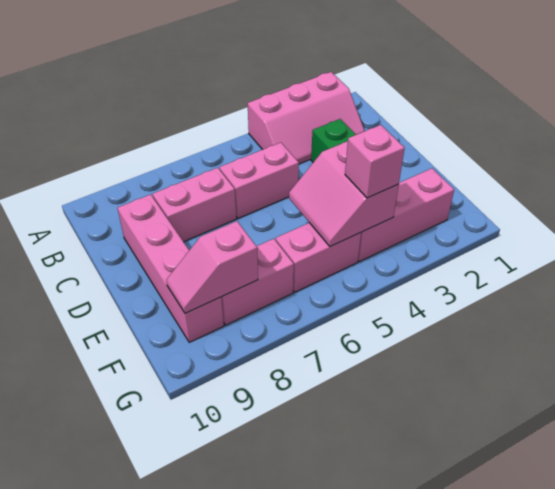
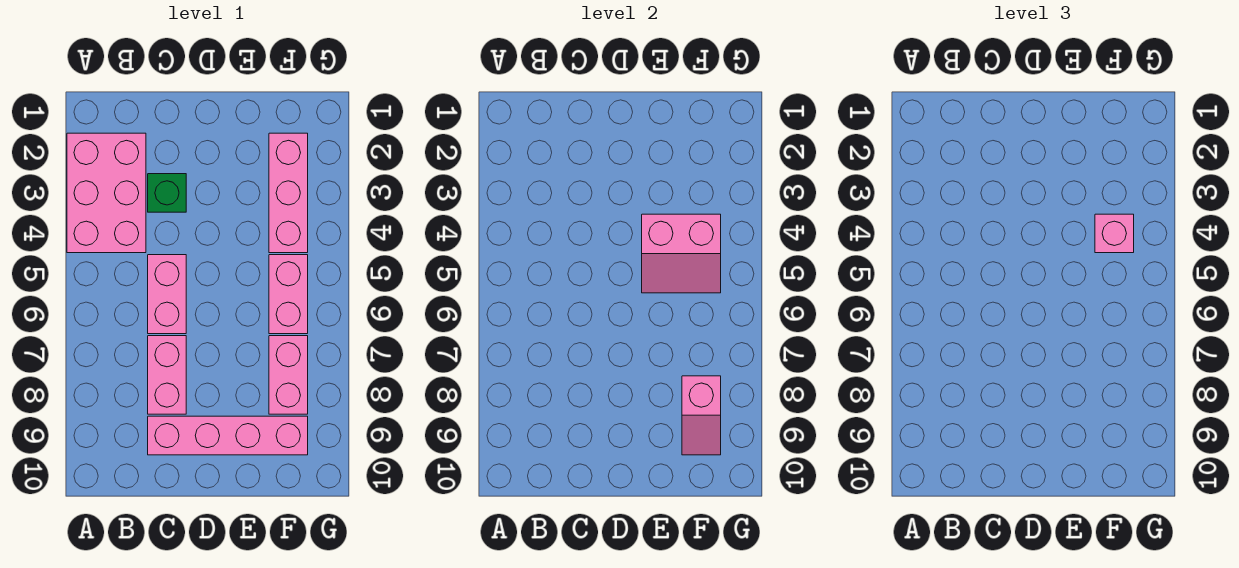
pink slope A2:B4 level 1 top A -> pink brick A2:B4 level 1

